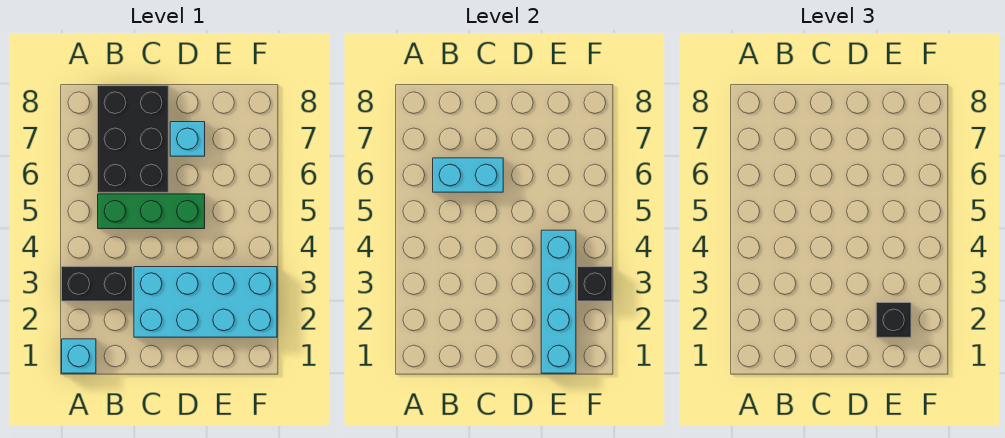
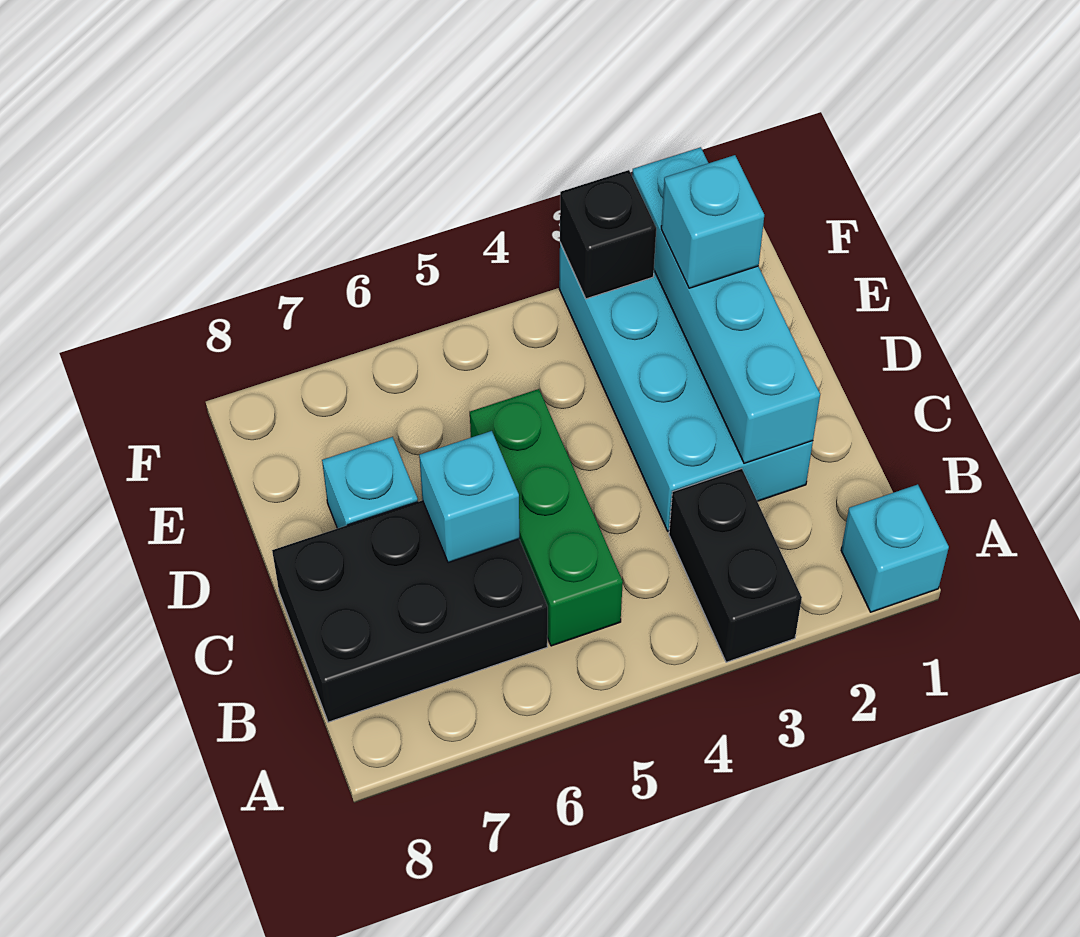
cyan brick B6:C6 level 2 -> cyan brick C6 level 2
cyan brick E1:E4 level 2 -> cyan brick C2:F2 level 2
black brick E2 level 3 -> cyan brick E2 level 3

